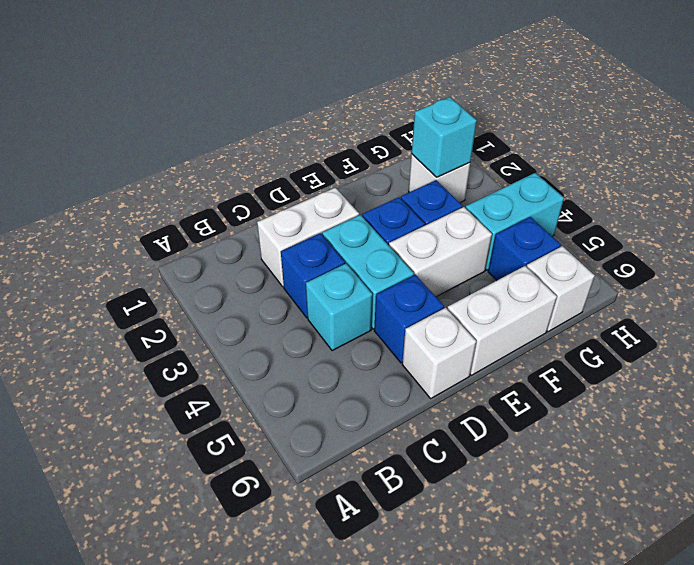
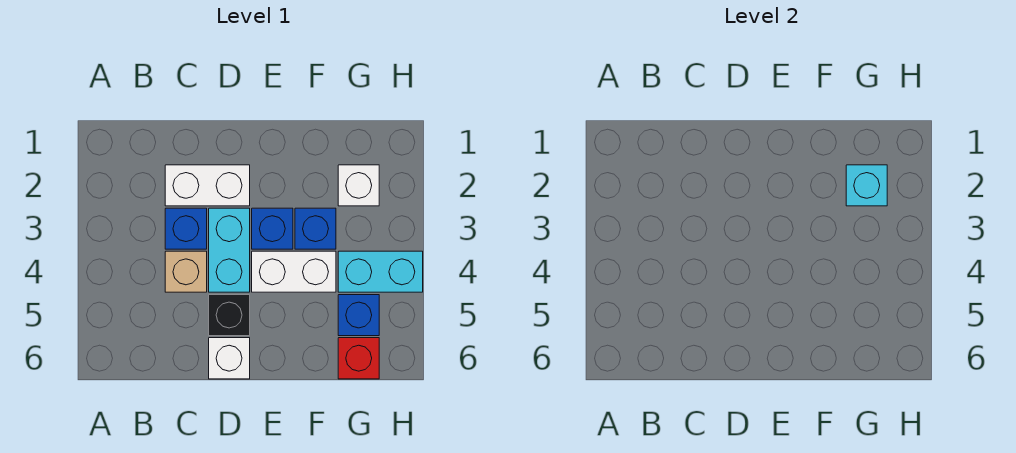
cyan brick C4 level 1 -> tan brick C4 level 1
blue brick D5 level 1 -> black brick D5 level 1
white brick E6:F6 level 1 -> none
white brick G6 level 1 -> red brick G6 level 1

